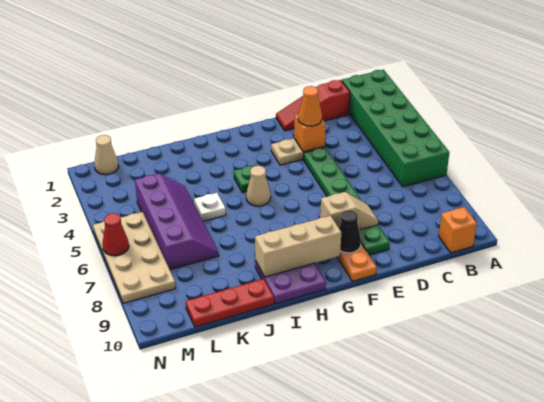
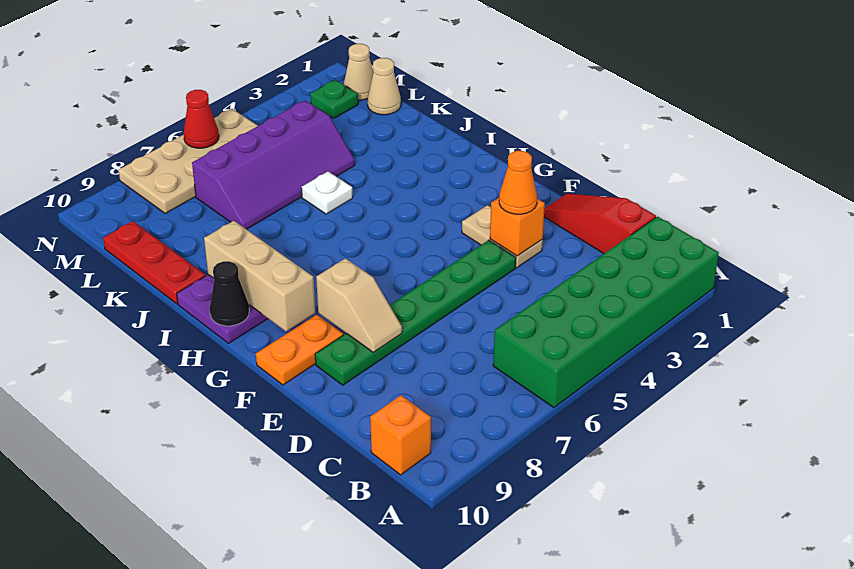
black cone F9 level 2 -> black cone H10 level 2
green plate H4 level 1 -> green plate M2 level 1
tan cone H5 level 1 -> tan cone L1 level 1

